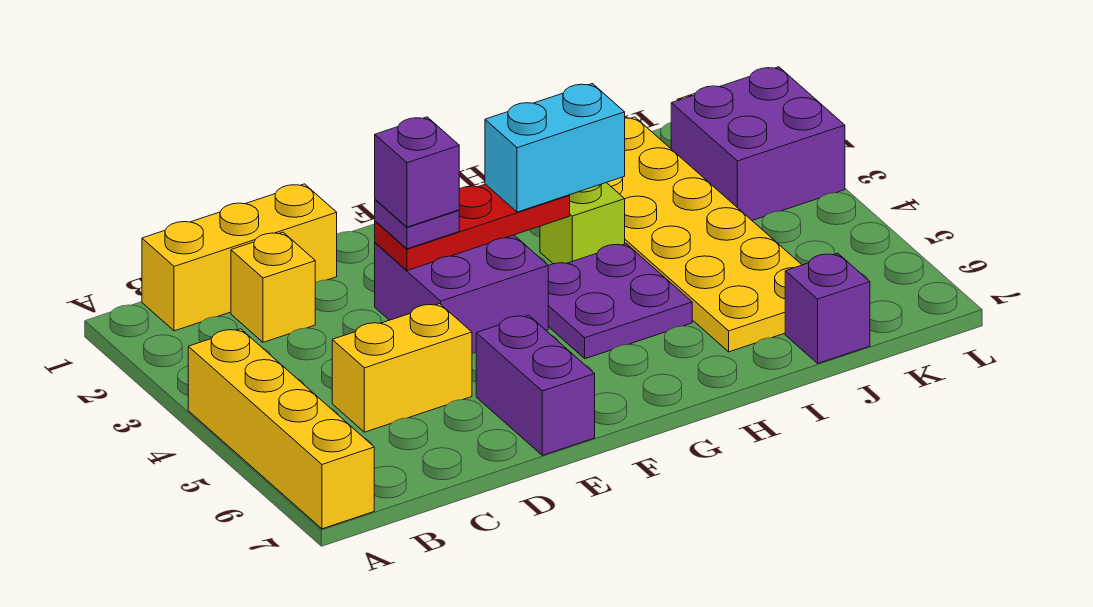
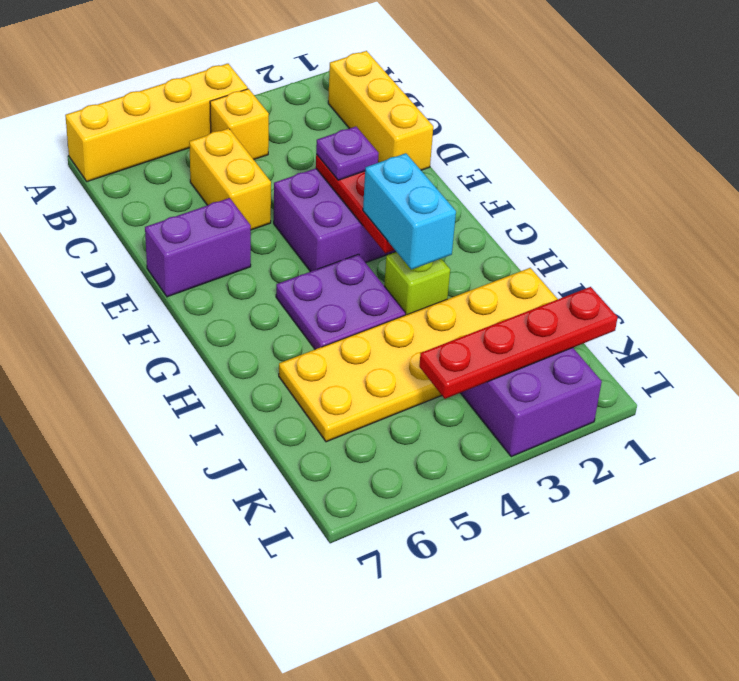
yellow brick C2 level 1 -> yellow brick B4 level 1
purple brick E3 level 4 -> none
purple brick J7 level 1 -> none
none -> red plate K1:K4 level 2

